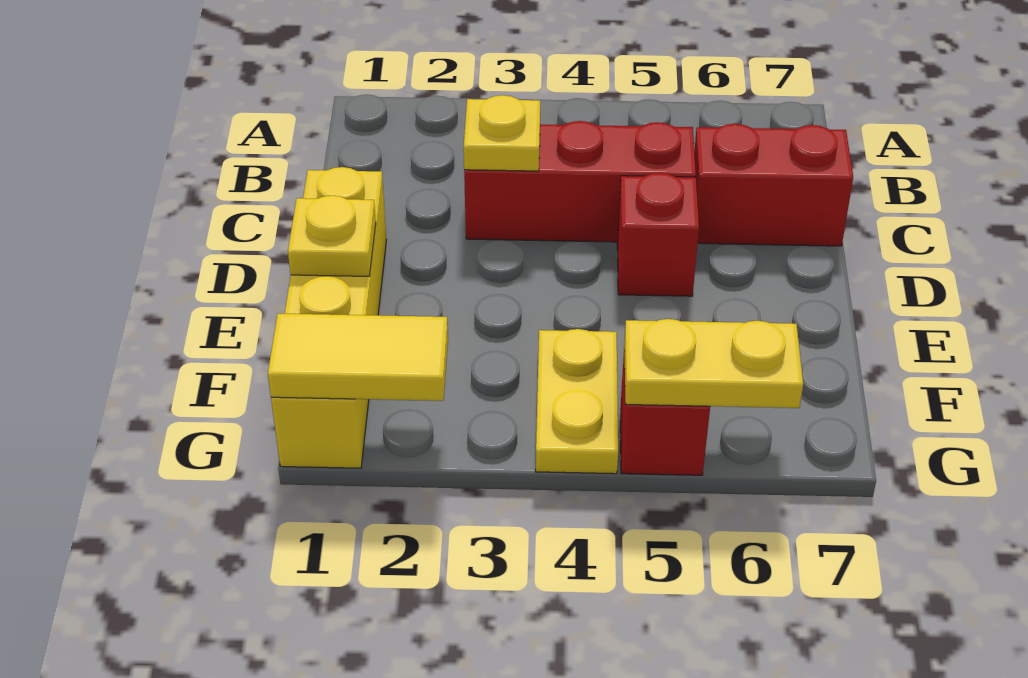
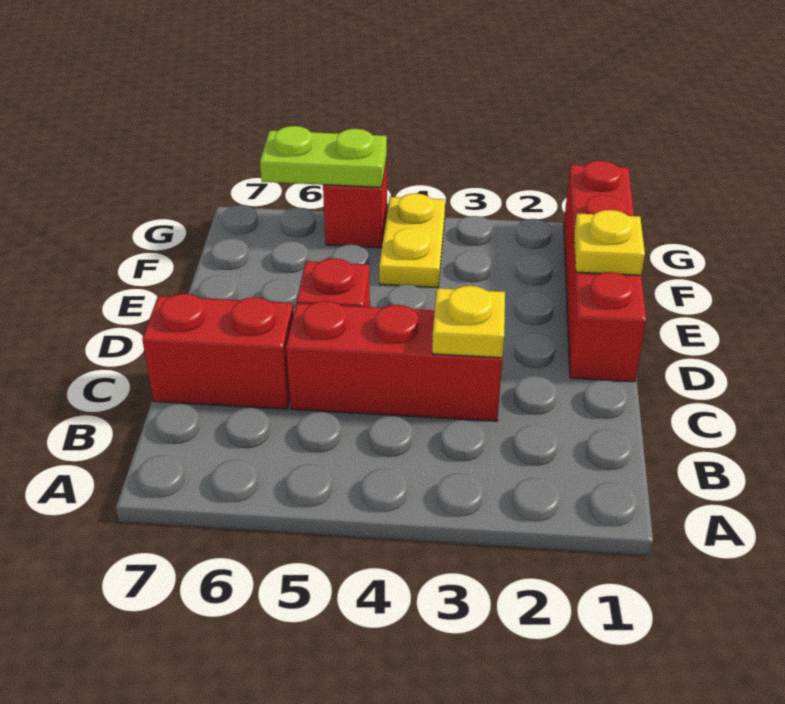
yellow brick D1:G1 level 1 -> red brick D1:G1 level 1
yellow tile G1:G2 level 2 -> none
yellow plate G5:G6 level 2 -> lime plate G5:G6 level 2

